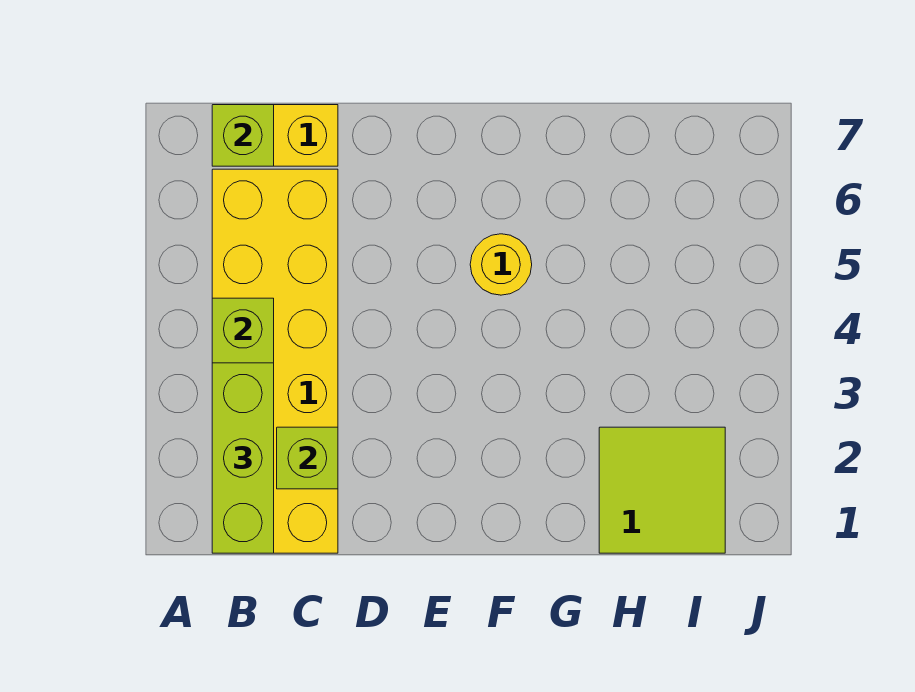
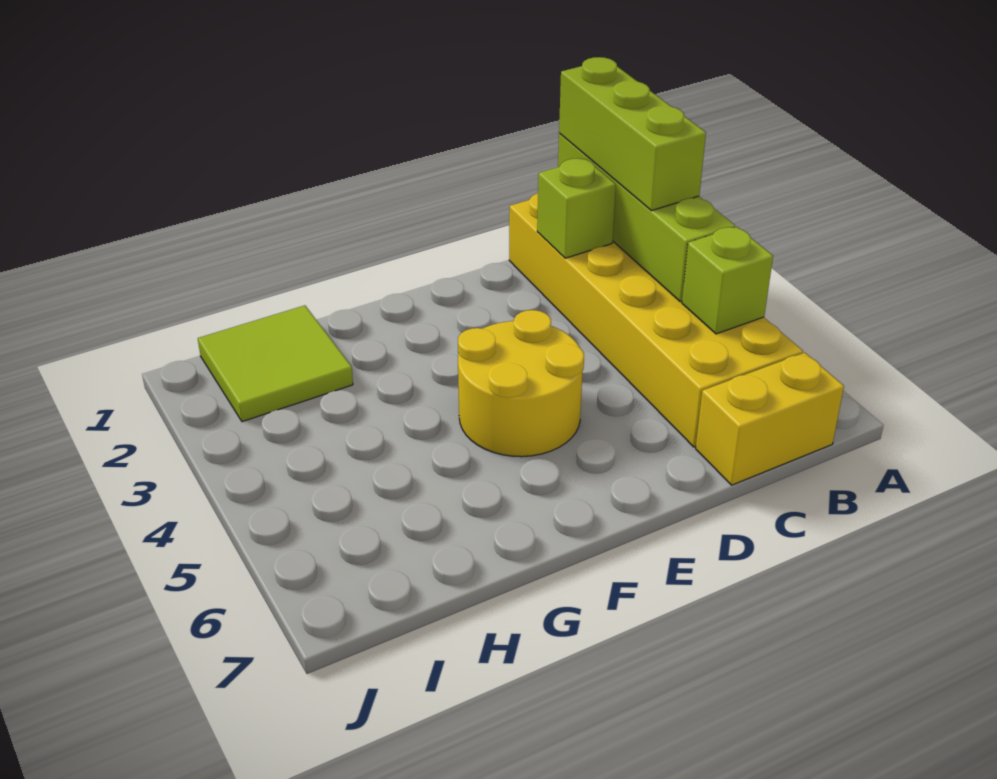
lime brick B7 level 2 -> lime brick B5 level 2
yellow round brick F5 level 1 -> yellow round brick E4:F5 level 1

